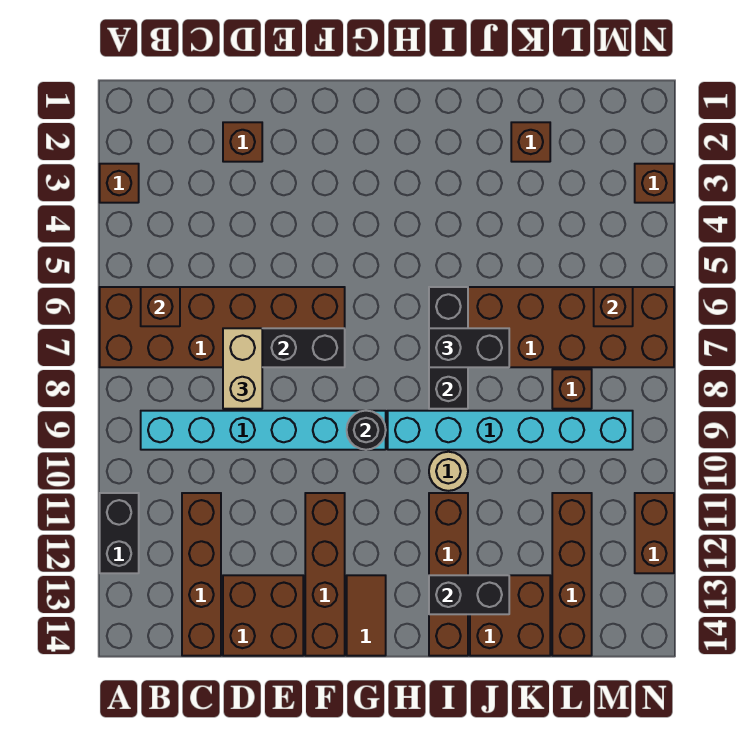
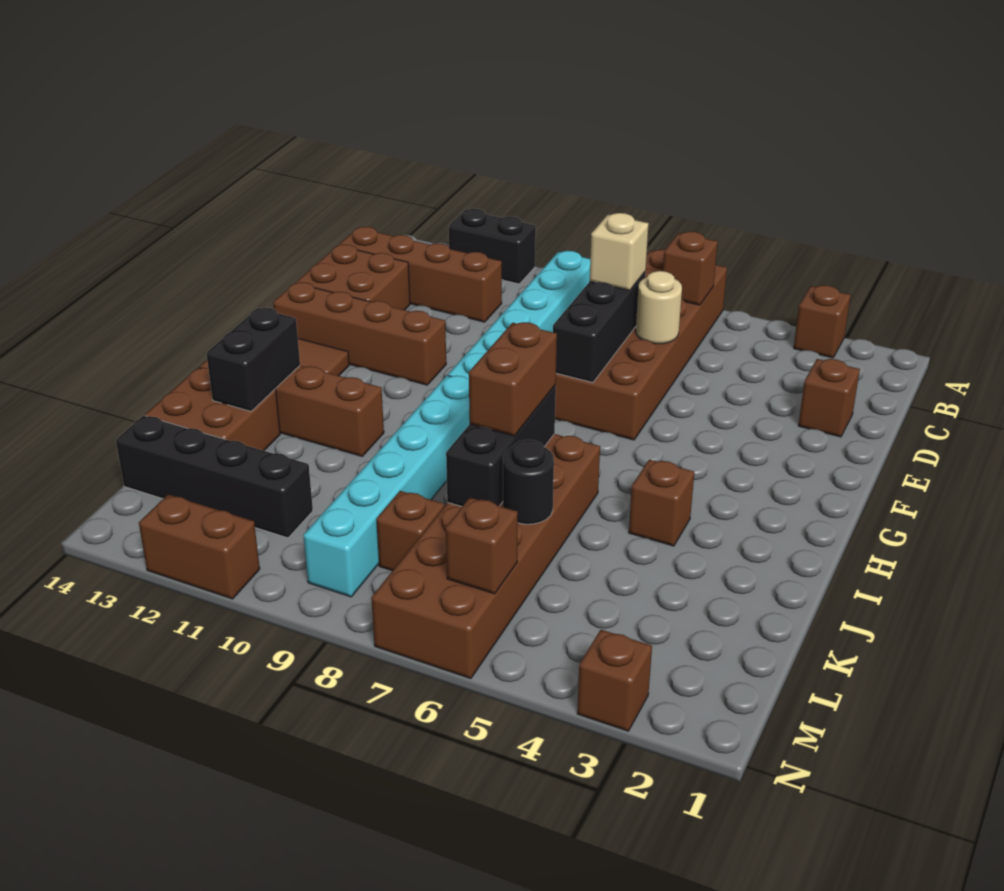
tan brick D7:D8 level 3 -> tan brick D7 level 3
black round brick G9 level 2 -> black round brick K6 level 2
black brick I6:I8 level 2 -> black brick I7:K7 level 2
black brick I7:J7 level 3 -> brown brick I7:J7 level 3
tan round brick I10 level 1 -> tan round brick D6 level 2
brown brick K2 level 1 -> brown brick I4 level 1
brown brick L11:L14 level 1 -> black brick L11:L14 level 1

